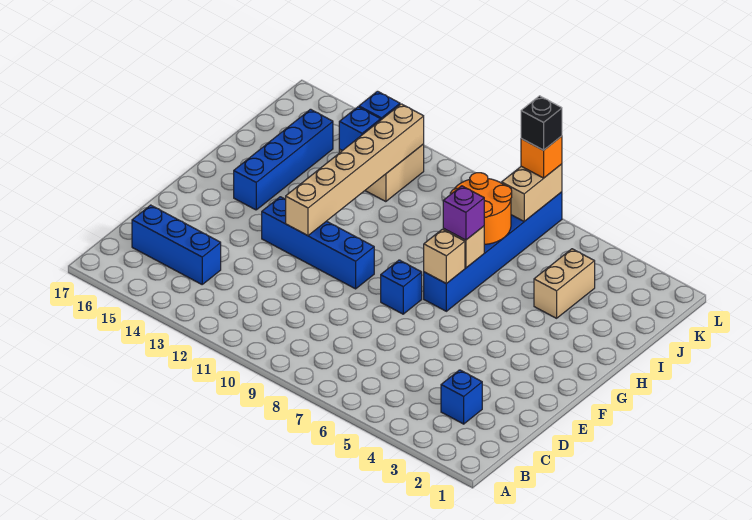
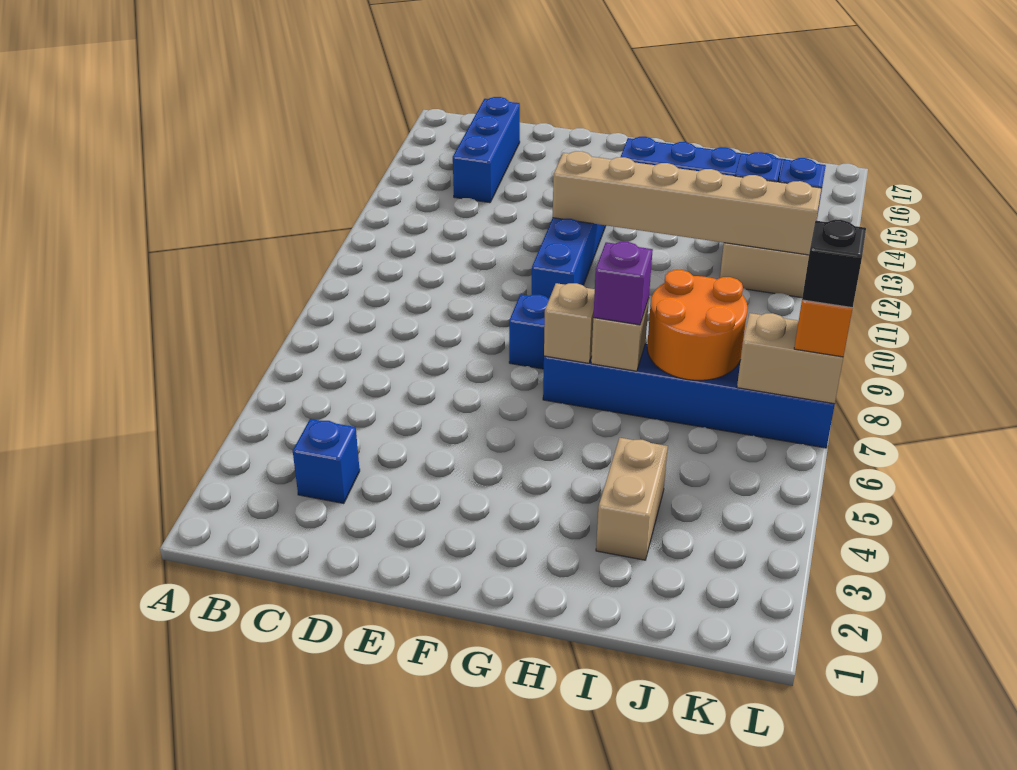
tan brick I4:J4 level 1 -> tan brick I3:I4 level 1

